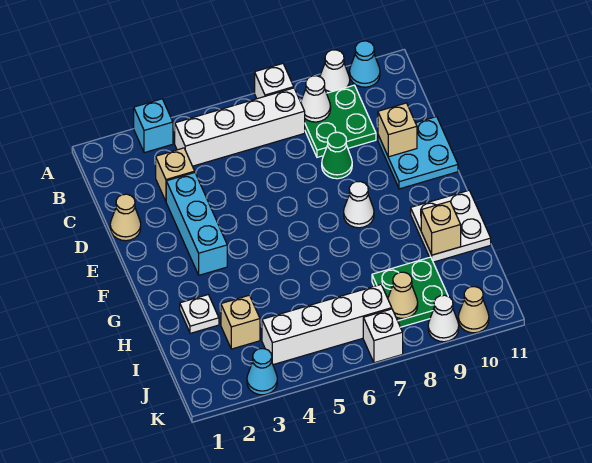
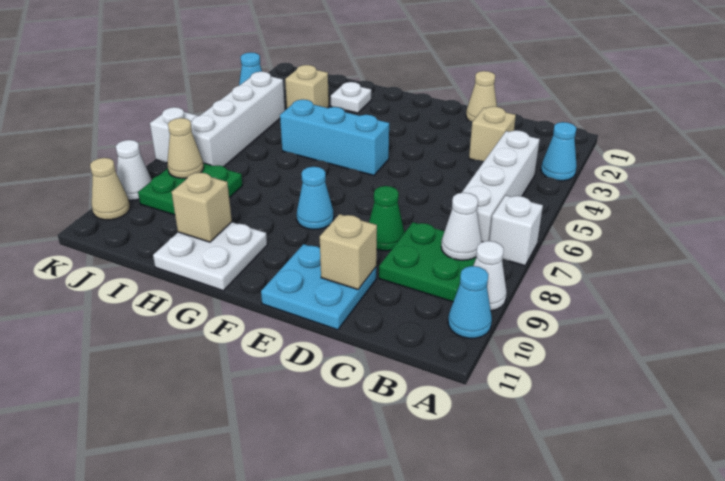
cyan brick A3 level 1 -> cyan cone A3 level 1
cyan brick D3:F3 level 1 -> cyan brick F5:H5 level 1
white cone F8 level 1 -> cyan cone F8 level 1

